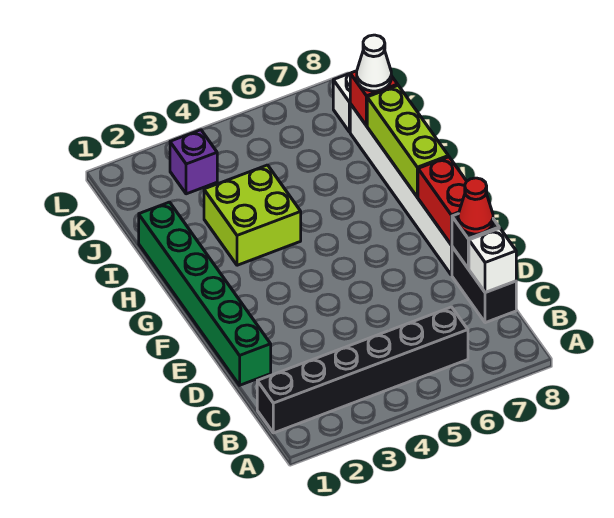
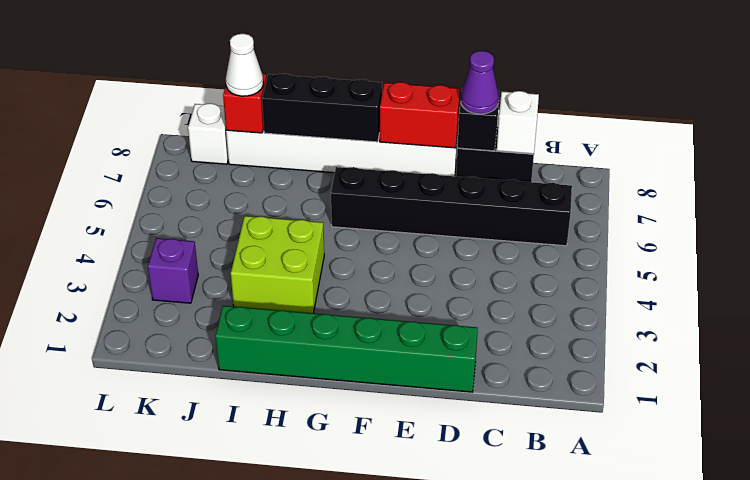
black brick B1:B6 level 1 -> black brick B6:G6 level 1
red cone D8 level 3 -> purple cone D8 level 3
lime brick G8:I8 level 2 -> black brick G8:I8 level 2

